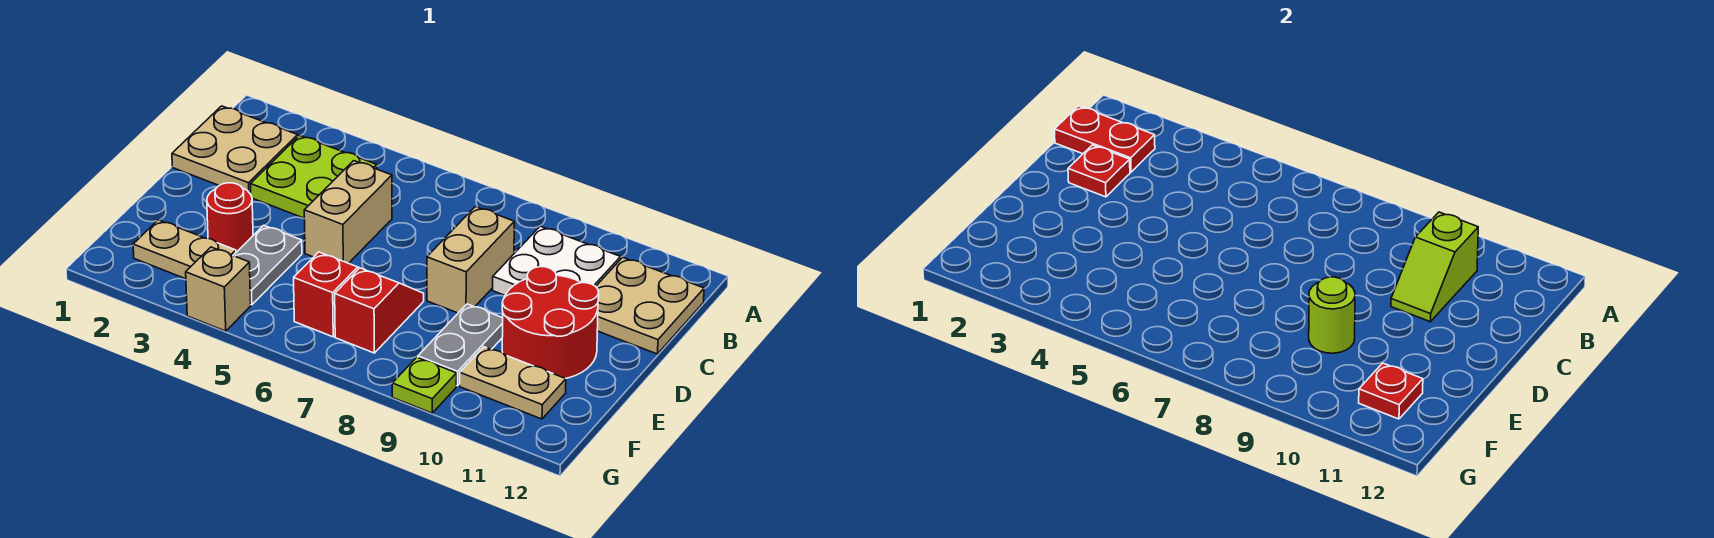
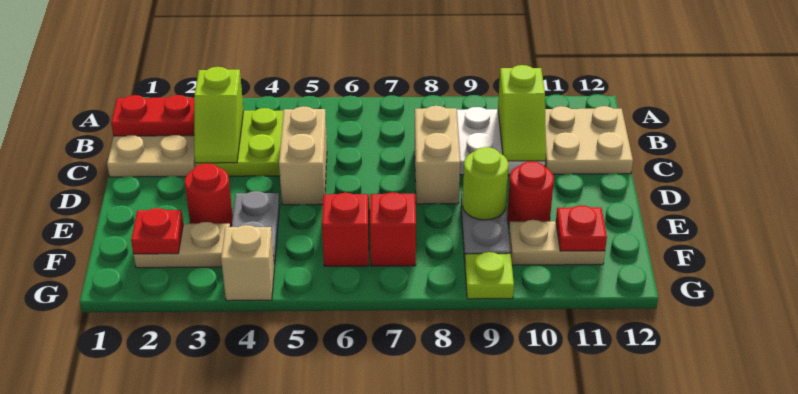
none -> lime slope B3:C3 level 2 top B
red plate C2 level 2 -> red plate F2 level 2
red round brick D10:E11 level 1 -> red round brick E10 level 1

